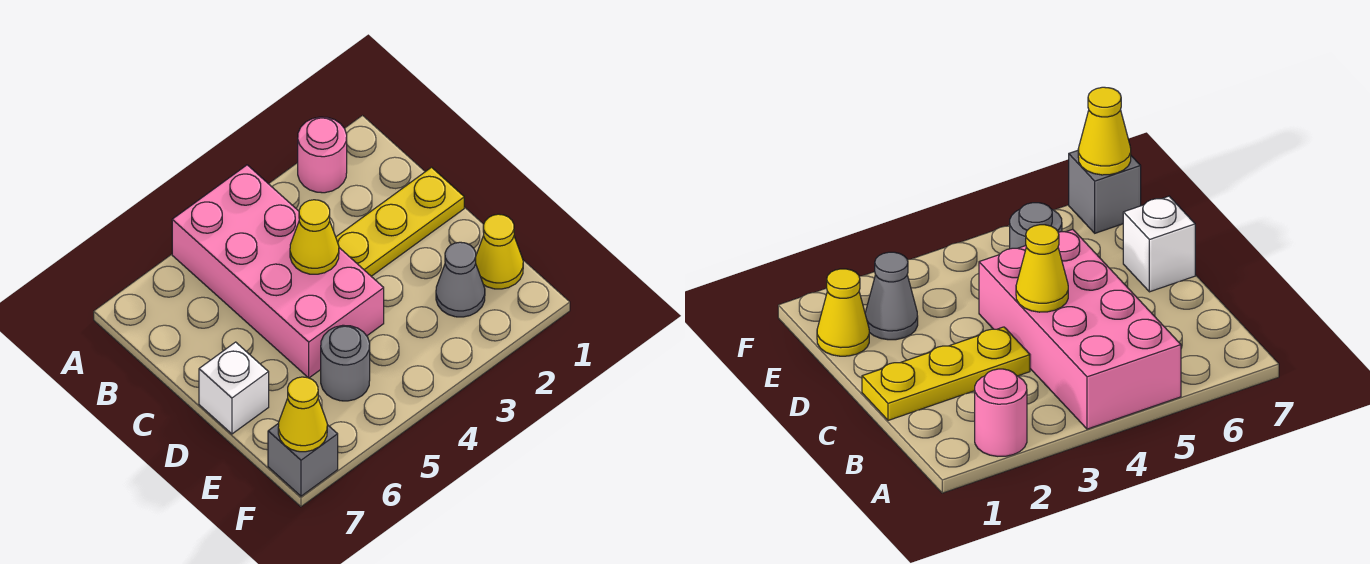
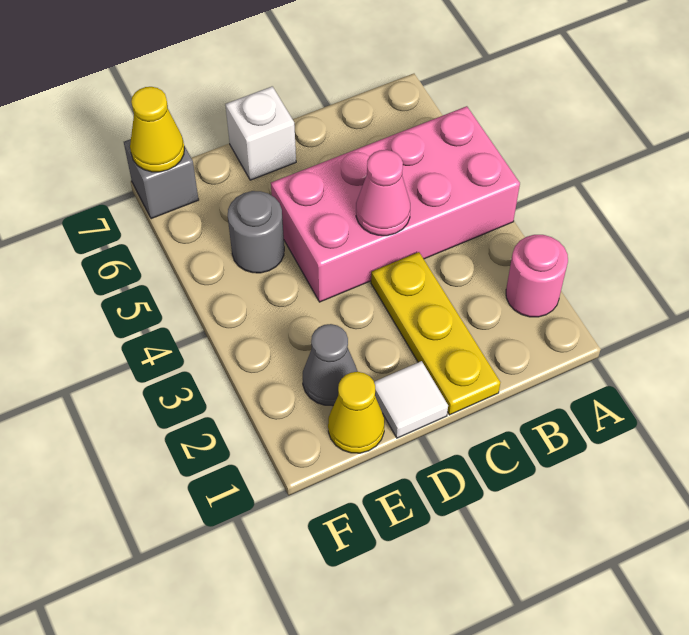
yellow cone C4 level 2 -> pink cone C4 level 2
none -> white tile D1 level 1

